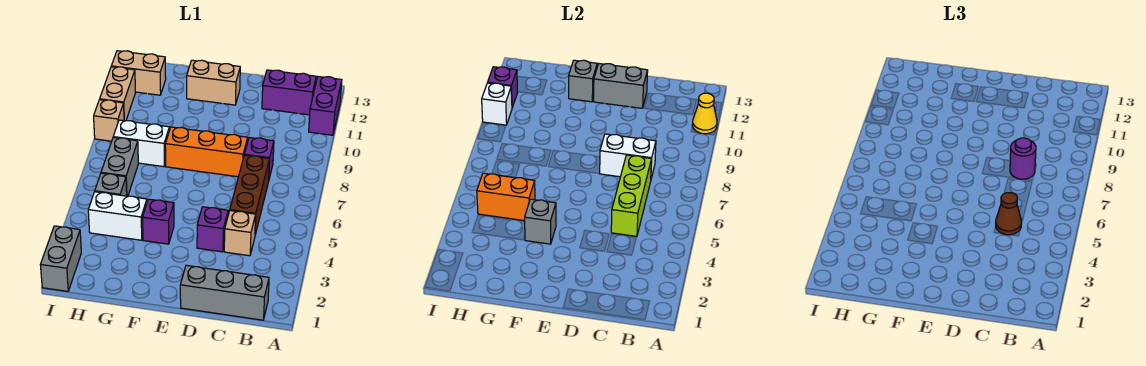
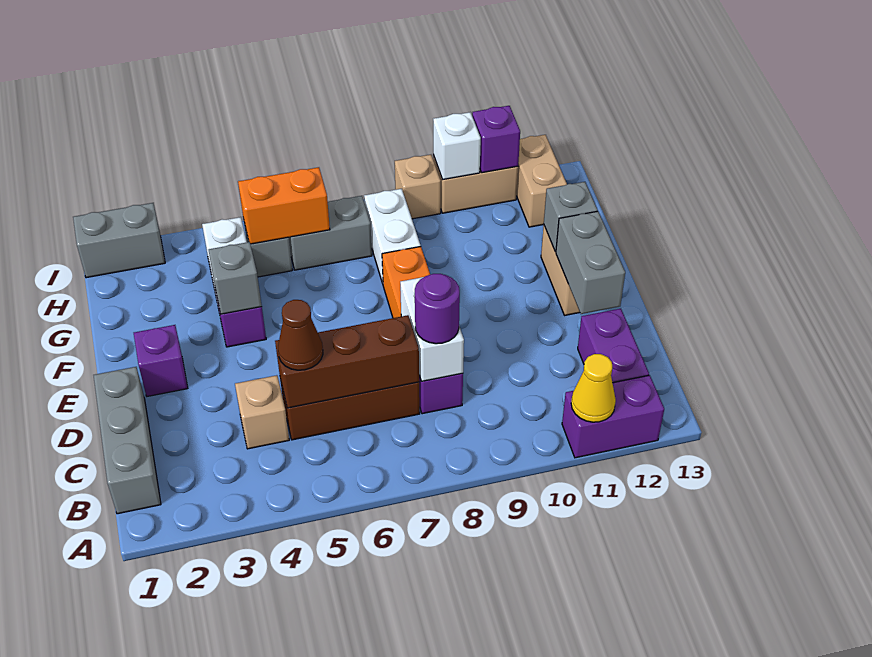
lime brick C5:C7 level 2 -> brown brick C5:C7 level 2
purple brick D4 level 1 -> purple brick E2 level 1
orange brick G5:H5 level 2 -> orange brick H5:H6 level 2

